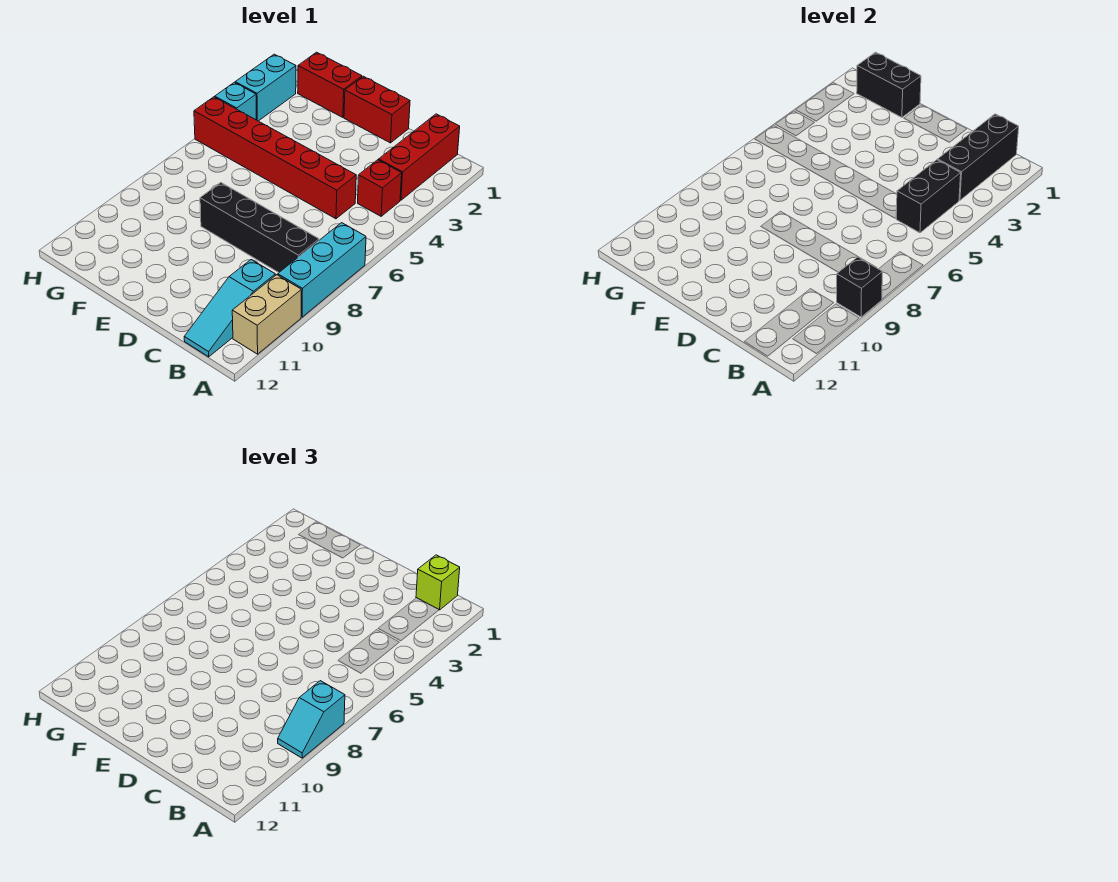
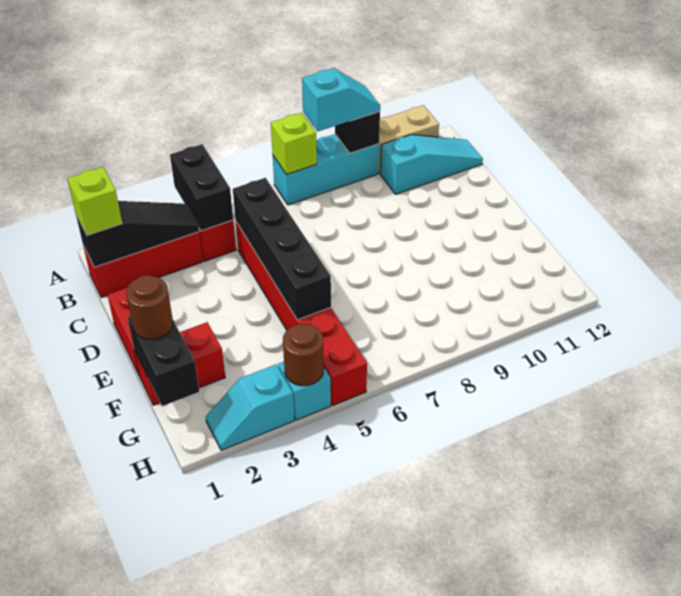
none -> lime brick A7 level 2
black brick B1:B3 level 2 -> black slope B1:B3 level 2 top 1
black brick B4:B5 level 2 -> black brick A4:B4 level 2
black brick B8:E8 level 1 -> black brick C5:F5 level 2
red brick F1:G1 level 1 -> red brick F1:F2 level 1
none -> brown round brick F1 level 3
cyan brick H2:H3 level 1 -> cyan slope H2:H3 level 1 top 3
none -> brown round brick H4 level 2

